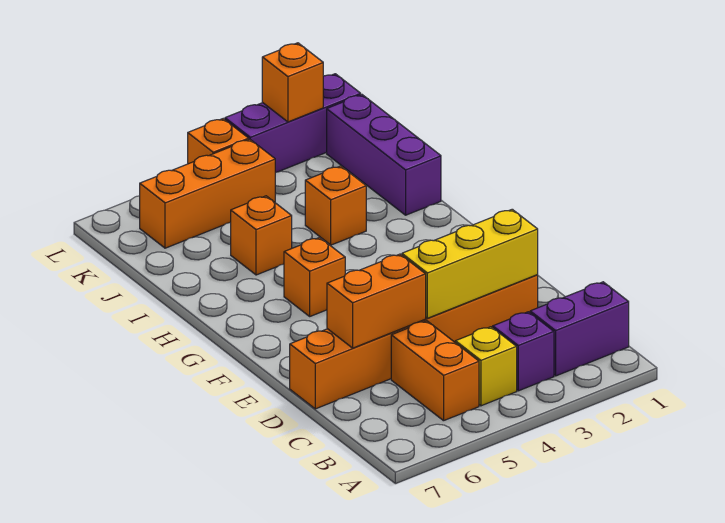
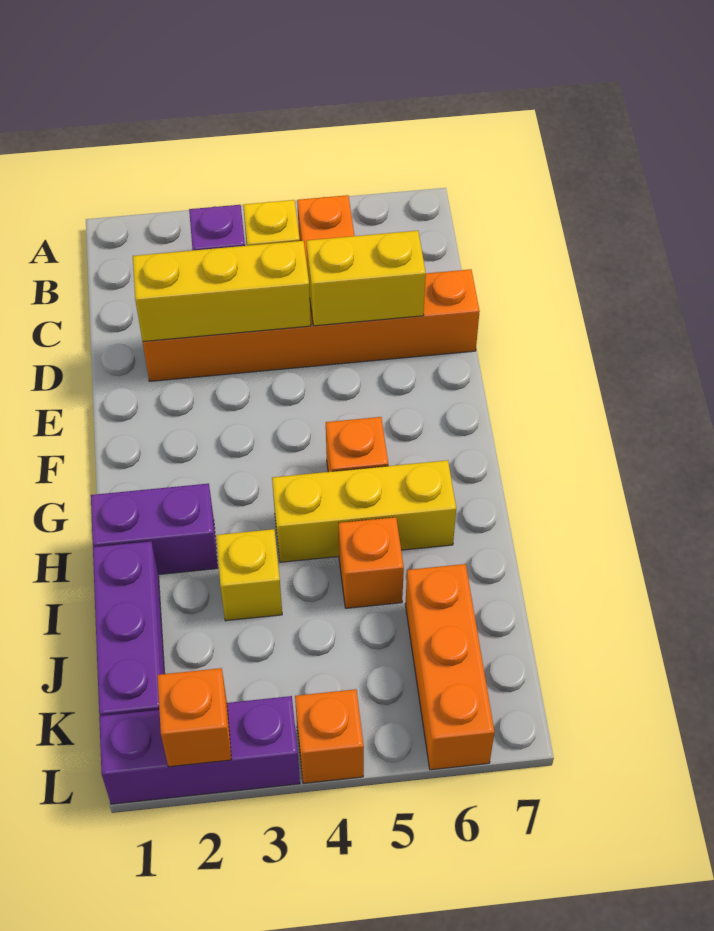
purple brick B1:B2 level 1 -> purple brick H1:H2 level 1
orange brick D5:D6 level 2 -> yellow brick D5:D6 level 2
none -> yellow brick H4:H6 level 1
orange brick I3 level 1 -> yellow brick I3 level 1
orange brick K4:K6 level 1 -> orange brick J6:L6 level 1

